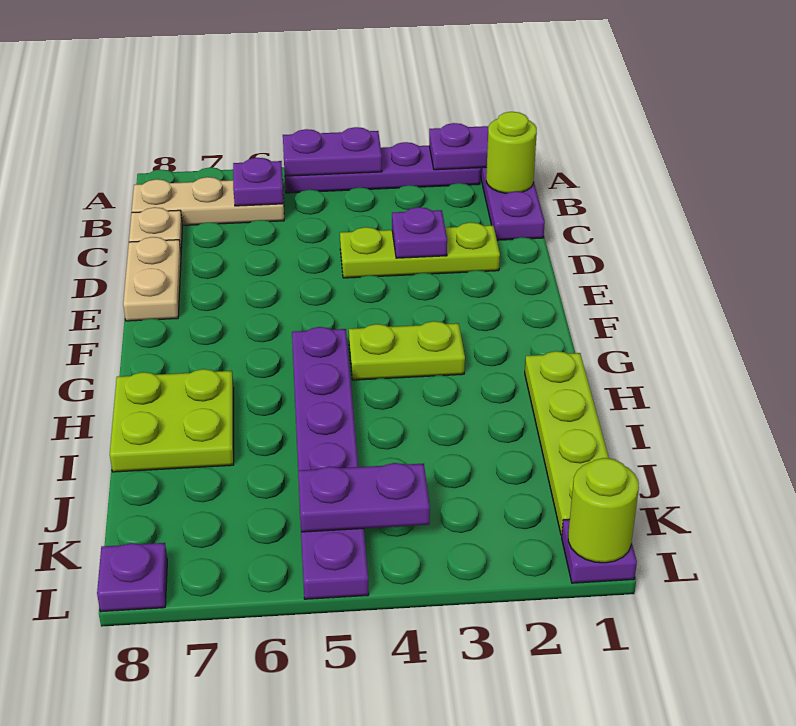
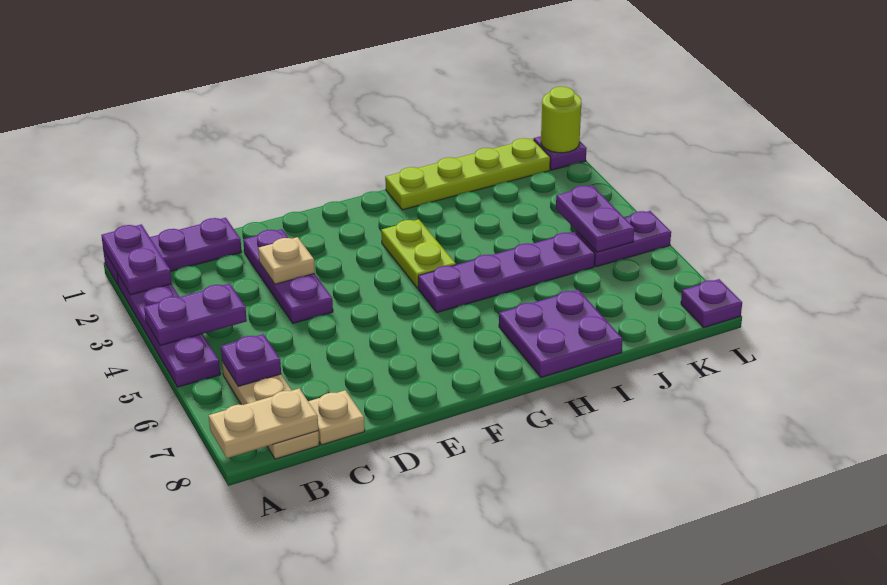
purple plate A4:A5 level 2 -> purple plate A4:B4 level 2
lime round brick B1 level 2 -> none
lime plate D2:D4 level 1 -> purple plate D2:D4 level 1
purple plate D3 level 2 -> tan plate D3 level 2
tan plate D8:E8 level 1 -> tan plate A8:B8 level 2
lime plate H7:I8 level 1 -> purple plate H7:I8 level 1

